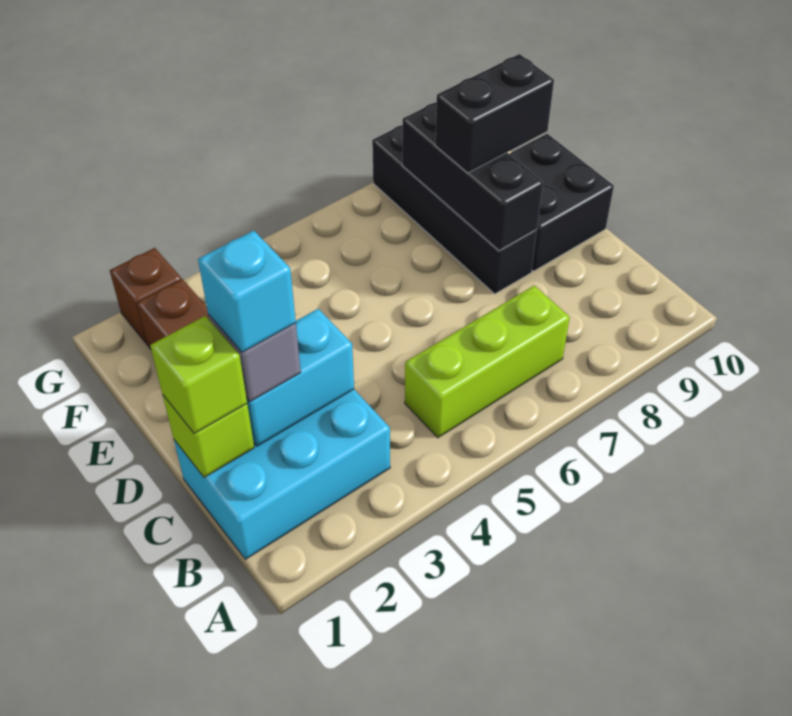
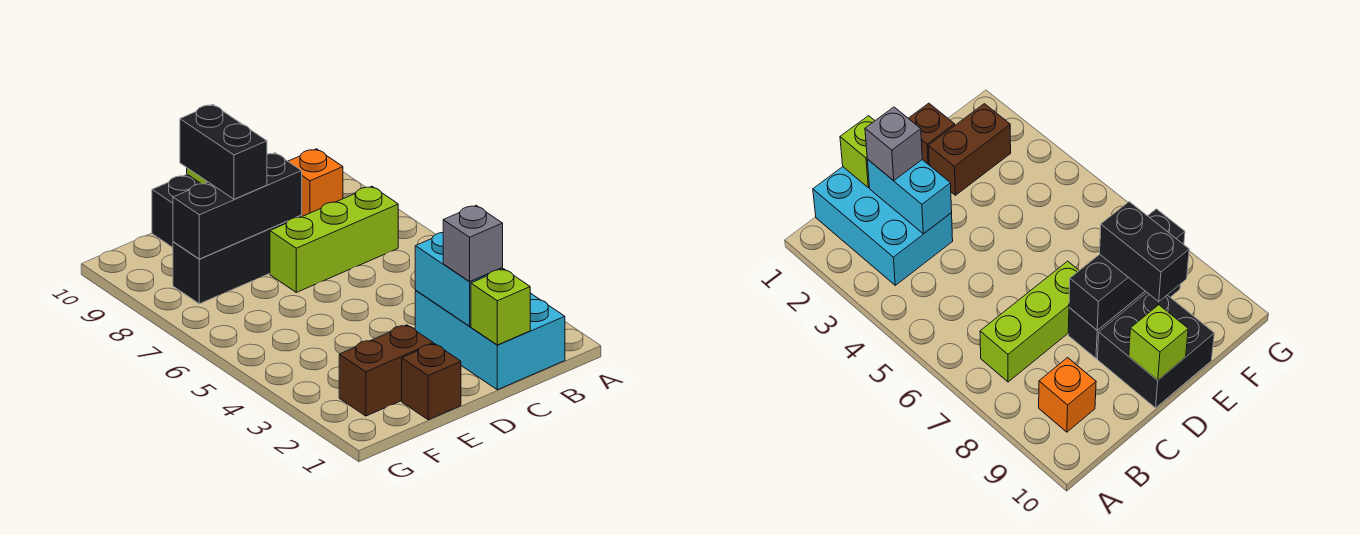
lime brick B5:B7 level 1 -> lime brick B7:D7 level 1
none -> orange brick B9 level 1
lime brick C1 level 3 -> lime brick D10 level 2
cyan brick C2 level 4 -> none
black brick D8:G8 level 1 -> black brick D8:F8 level 1
brown brick G2 level 1 -> brown brick E1 level 1

